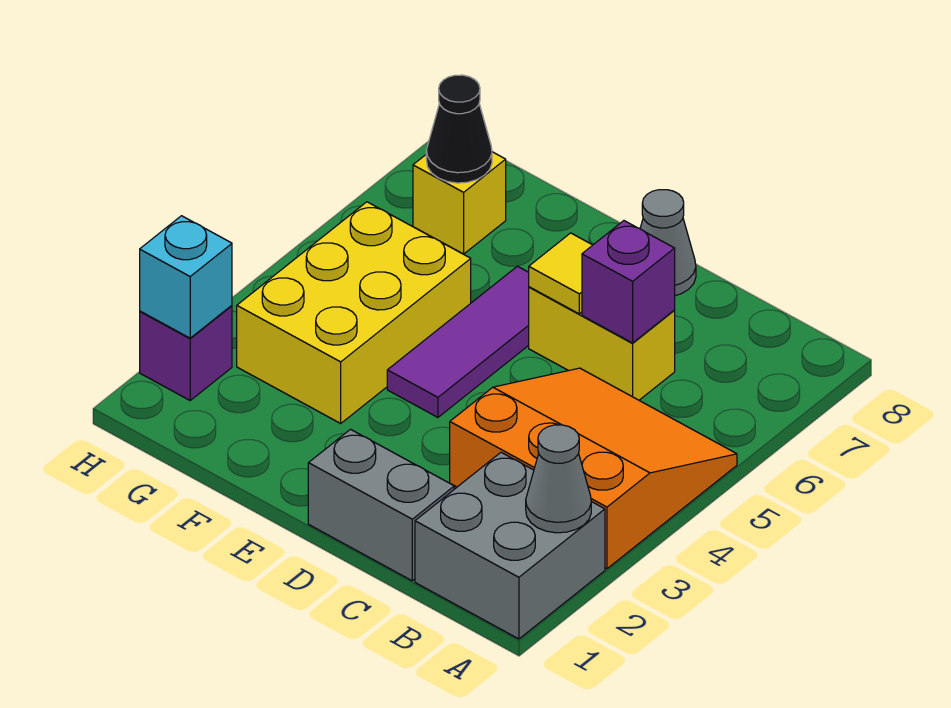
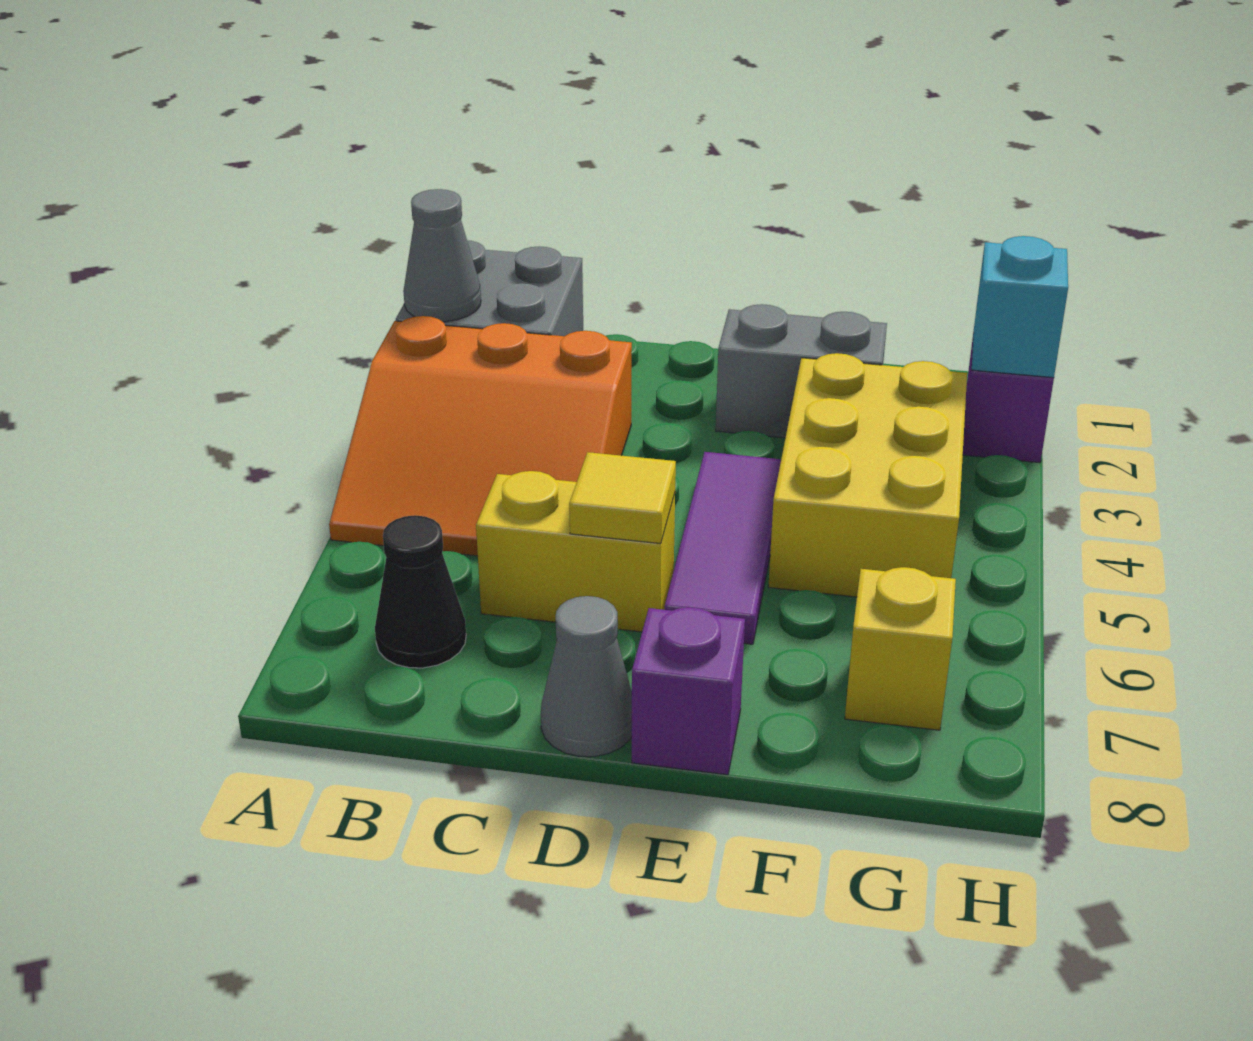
grey brick C1:D1 level 1 -> grey brick E2:F2 level 1
purple brick C6 level 2 -> purple brick E8 level 1
black cone G7 level 2 -> black cone B7 level 1

